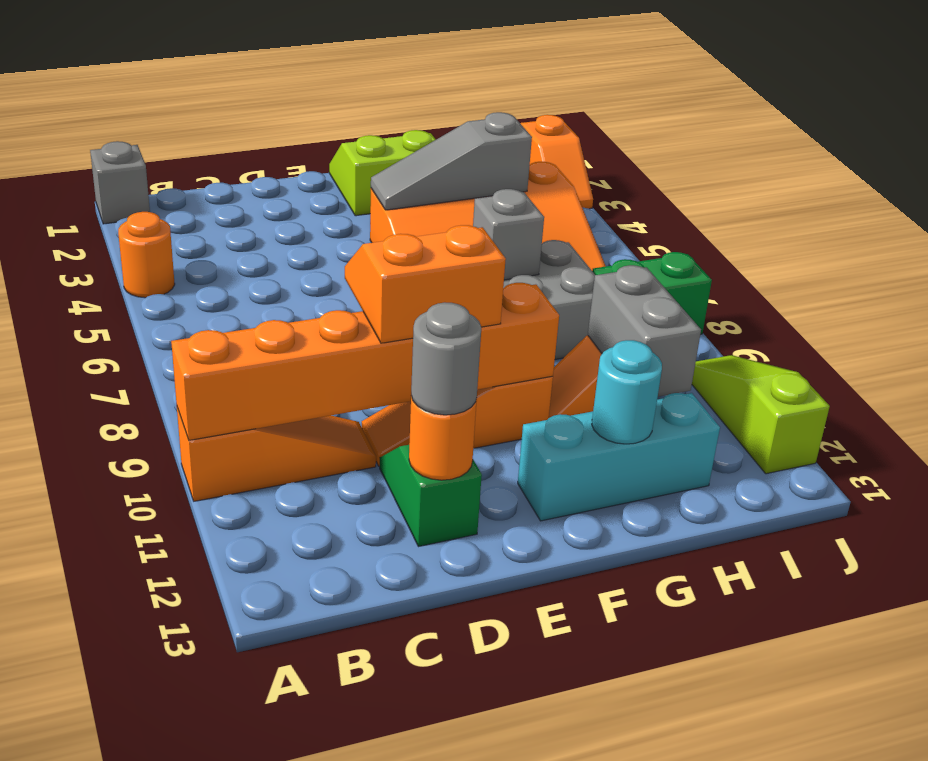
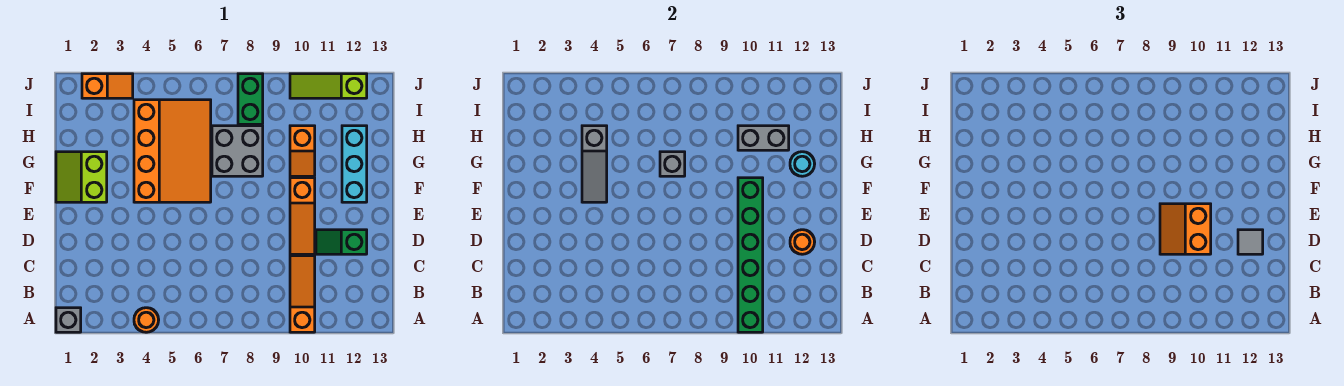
orange brick A10:F10 level 2 -> green brick A10:F10 level 2
grey round brick D12 level 3 -> grey tile D12 level 3

